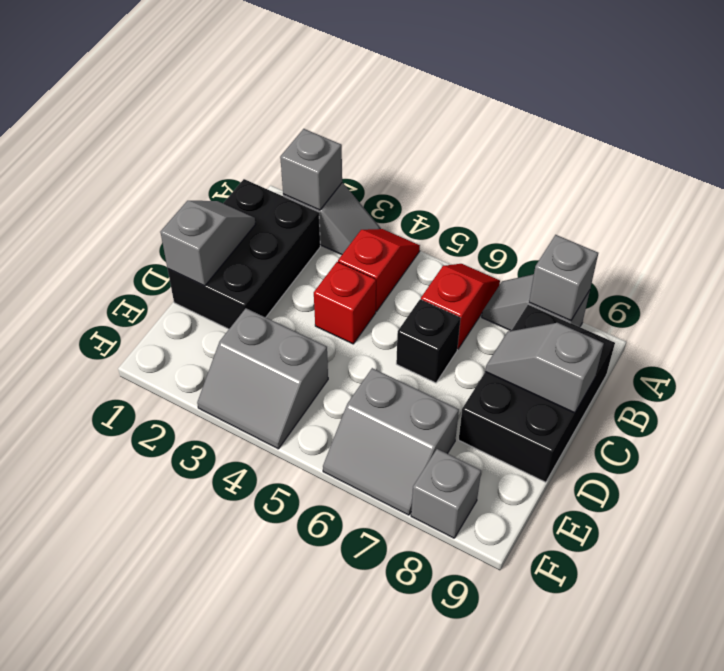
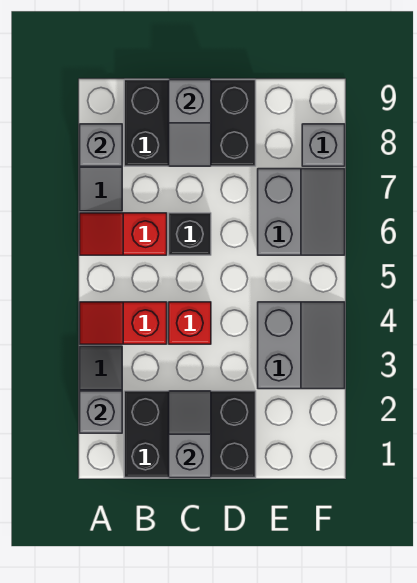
grey slope C1:D1 level 2 top D -> grey slope C1:C2 level 2 top 1

